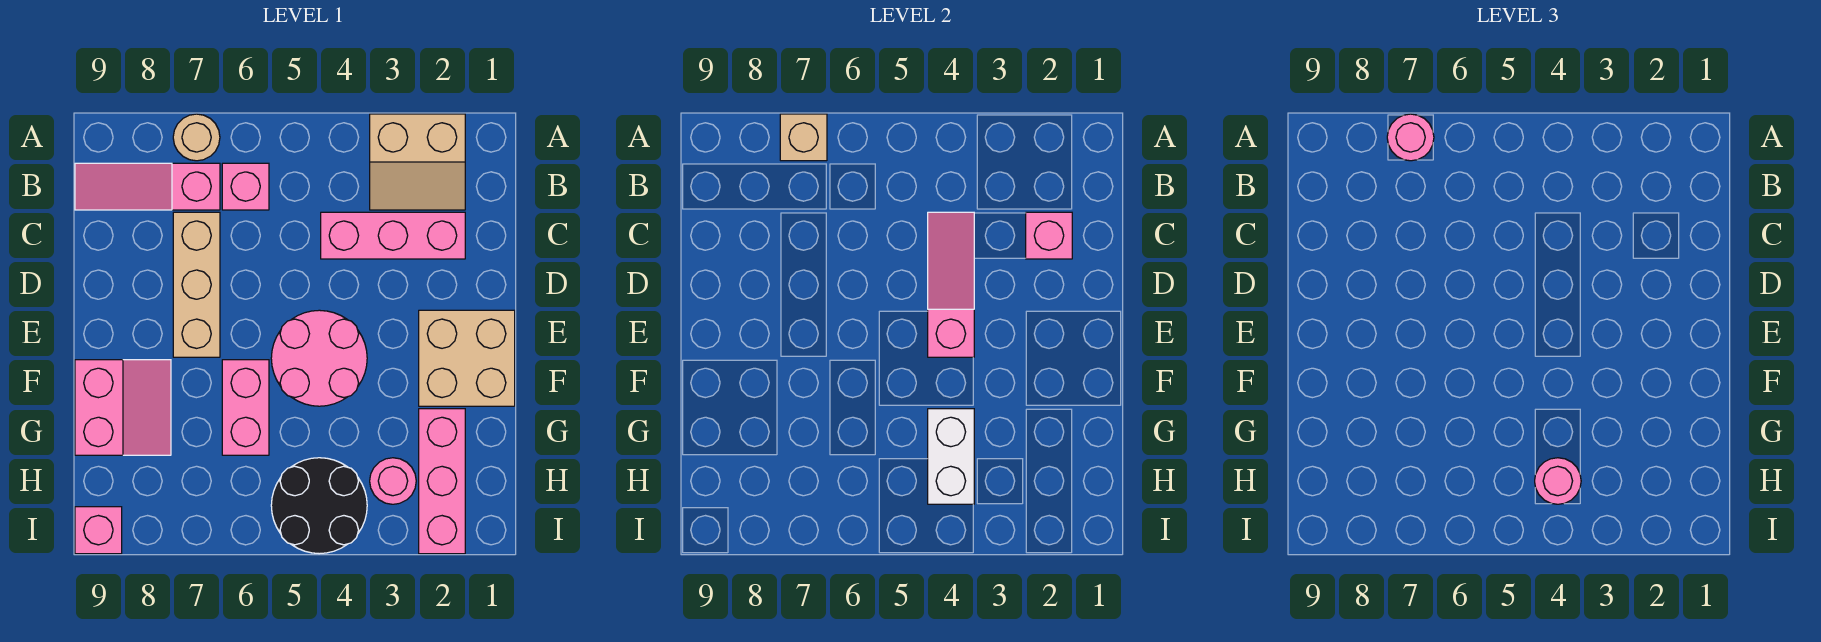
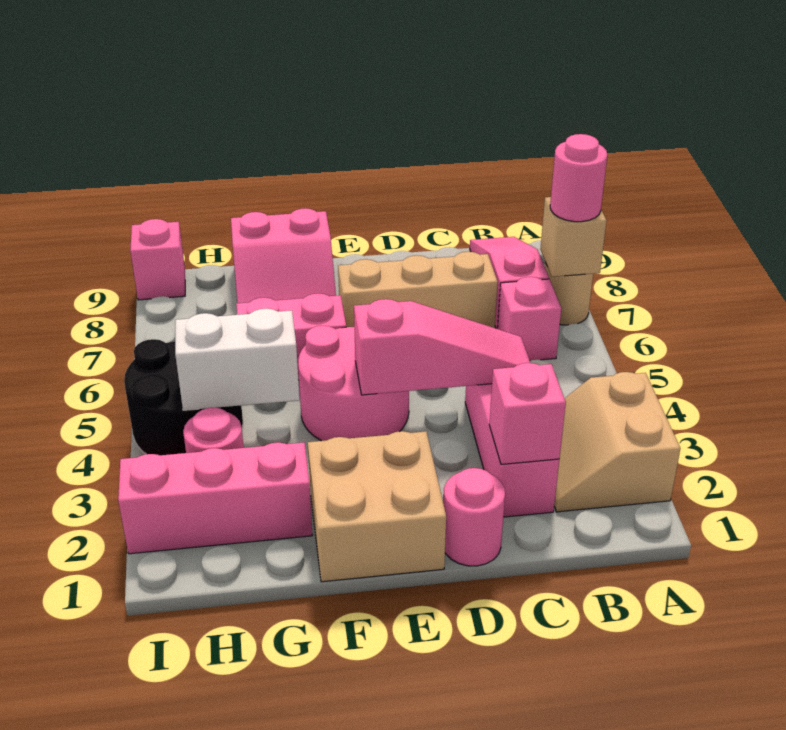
pink round brick H4 level 3 -> pink round brick D1 level 1

